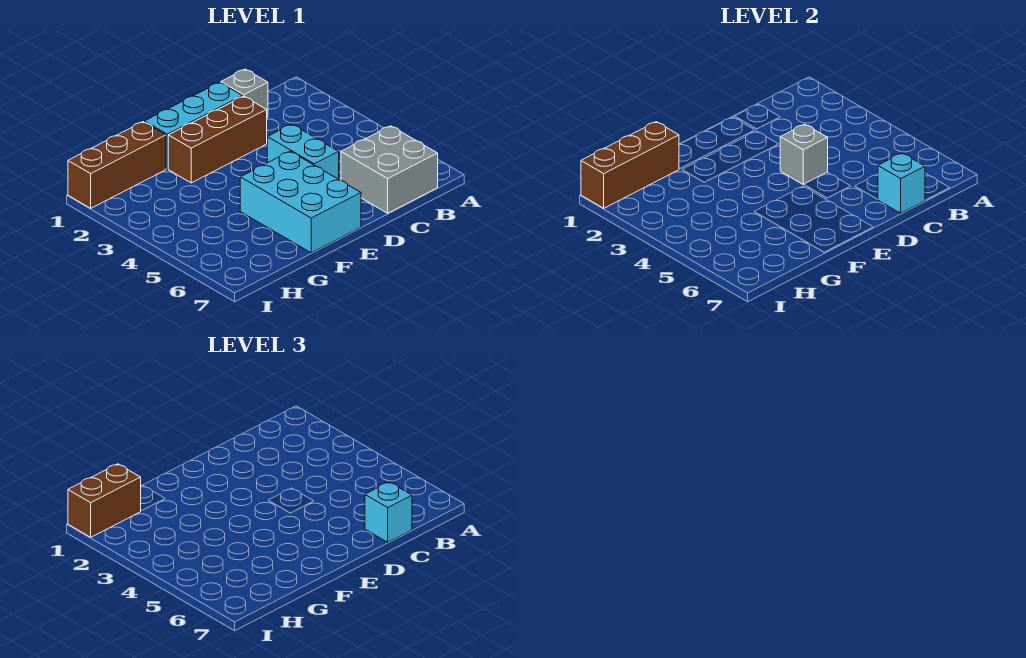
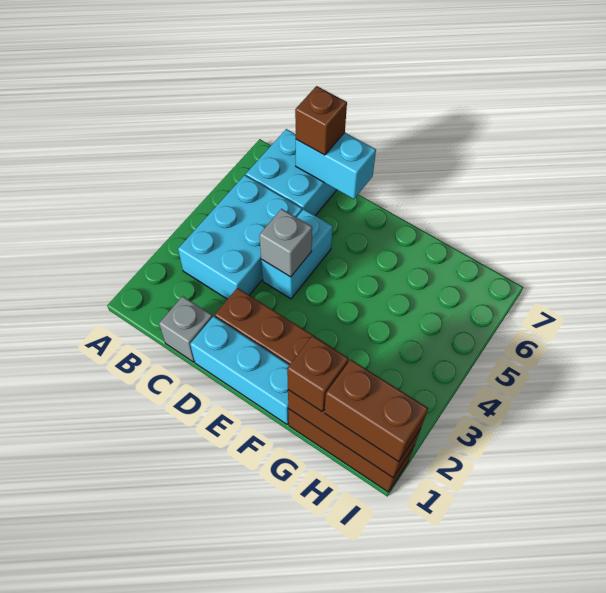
grey brick B6:C7 level 1 -> cyan brick B6:C7 level 1
cyan brick C7 level 2 -> cyan brick C7:D7 level 2
cyan brick C7 level 3 -> brown brick C7 level 3
cyan brick E5:F7 level 1 -> cyan brick B3:C5 level 1
none -> brown brick G1 level 3

